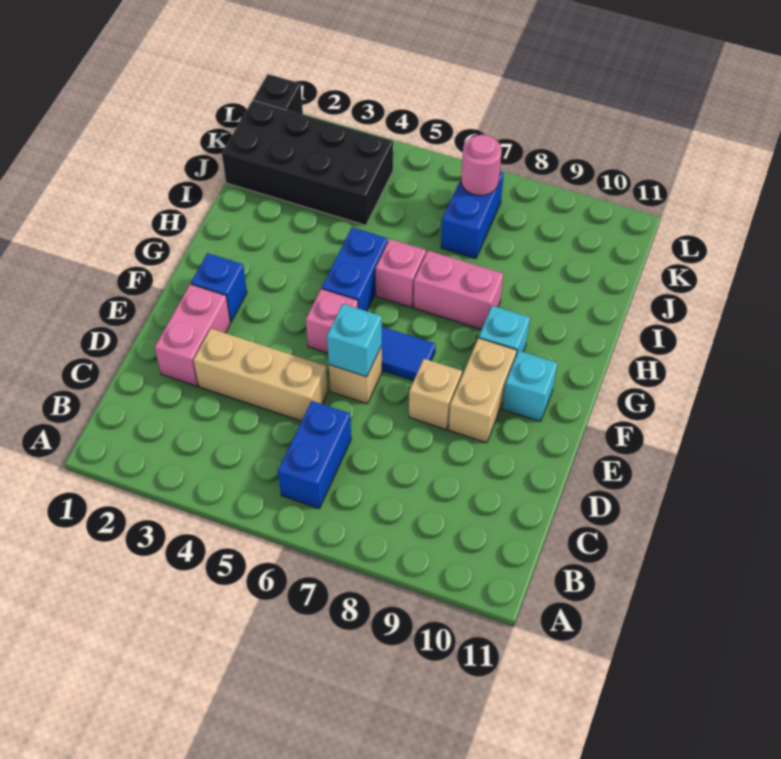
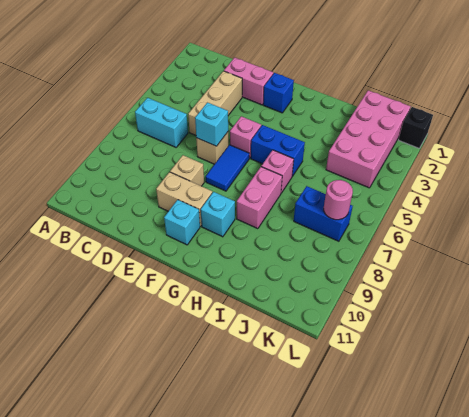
blue brick B6:C6 level 1 -> cyan brick B6:C6 level 1
black brick J1:K4 level 1 -> pink brick J1:K4 level 1

